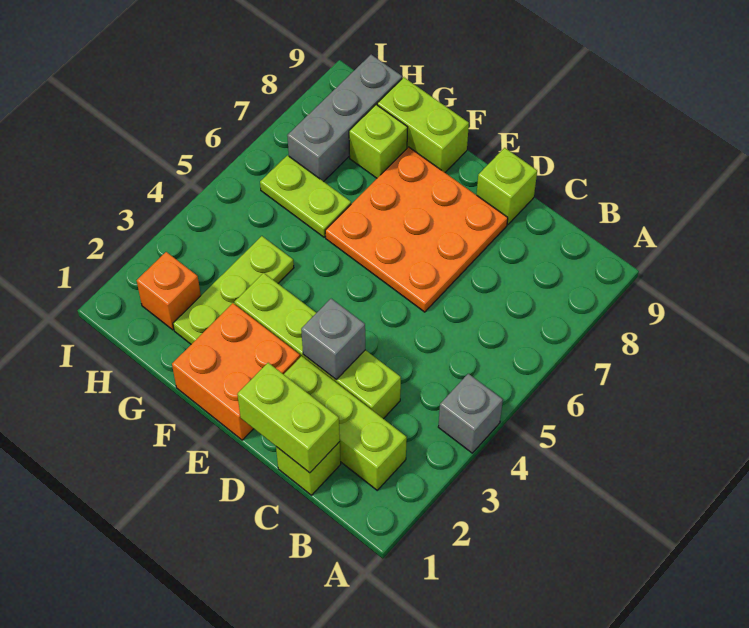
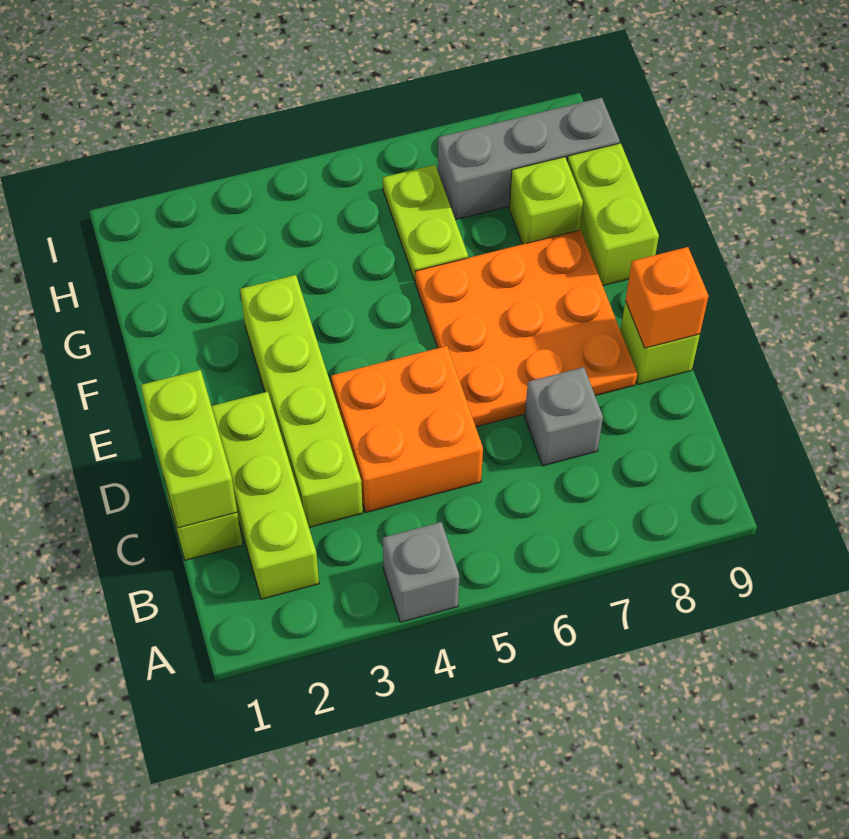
grey brick D3 level 2 -> grey brick C7 level 1
orange brick E1:F2 level 1 -> orange brick C4:D5 level 1
lime plate G2:G4 level 1 -> none
orange brick H2 level 1 -> orange brick D9 level 2

